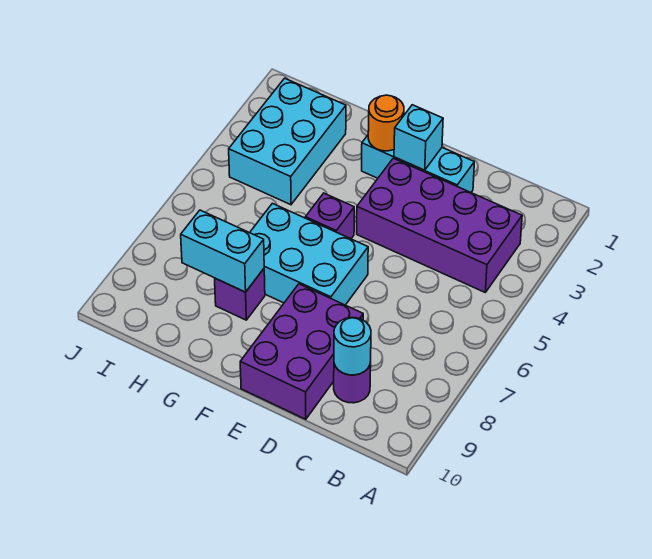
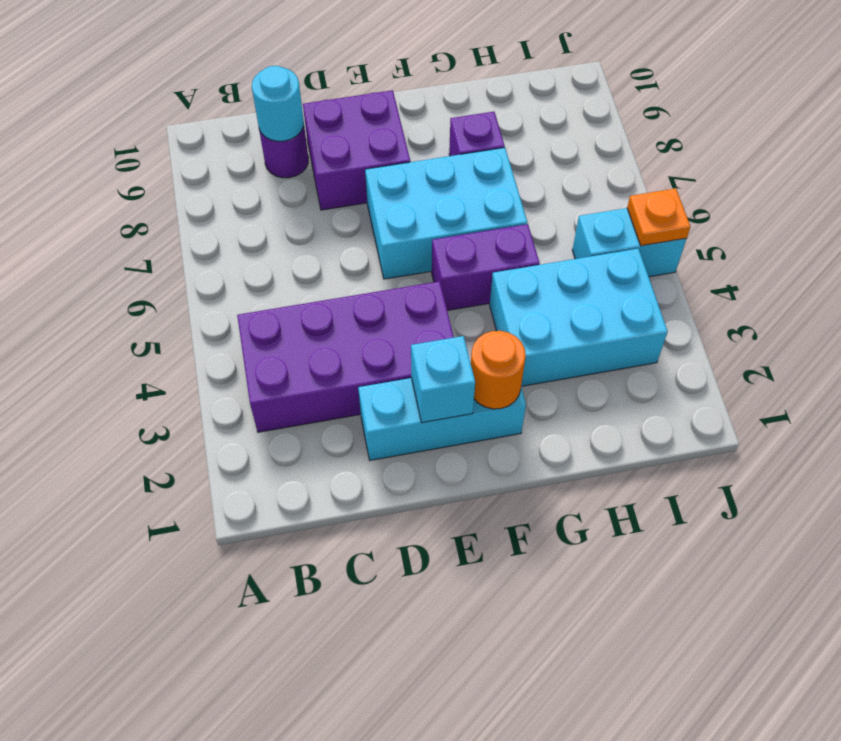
purple brick D8:E10 level 1 -> purple brick D8:E9 level 1
purple brick F5 level 1 -> purple brick F5:G5 level 1
cyan brick G8:H8 level 2 -> cyan brick I5:J5 level 1
cyan brick H2:I4 level 1 -> cyan brick G3:I4 level 1
none -> orange plate J5 level 2

